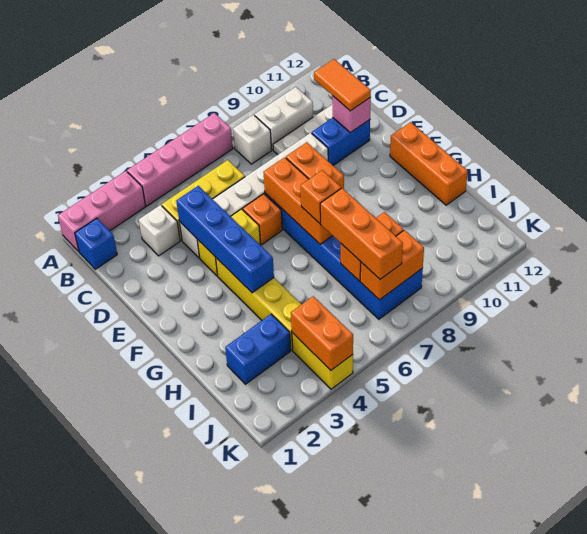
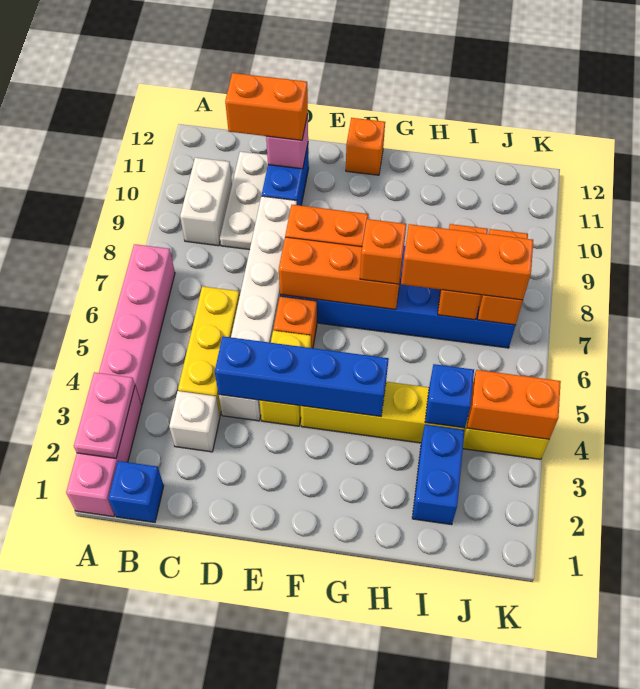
none -> pink plate A2:A3 level 2
white brick B8 level 1 -> none
orange tile C11:D11 level 3 -> orange brick C11:D11 level 3
orange brick F12:H12 level 1 -> orange brick F12 level 1
none -> blue brick I4 level 2

